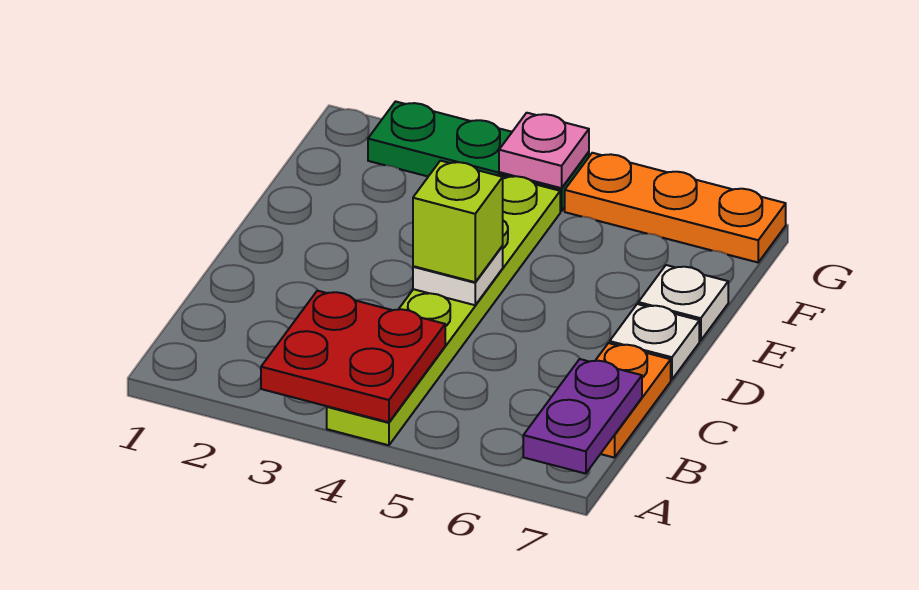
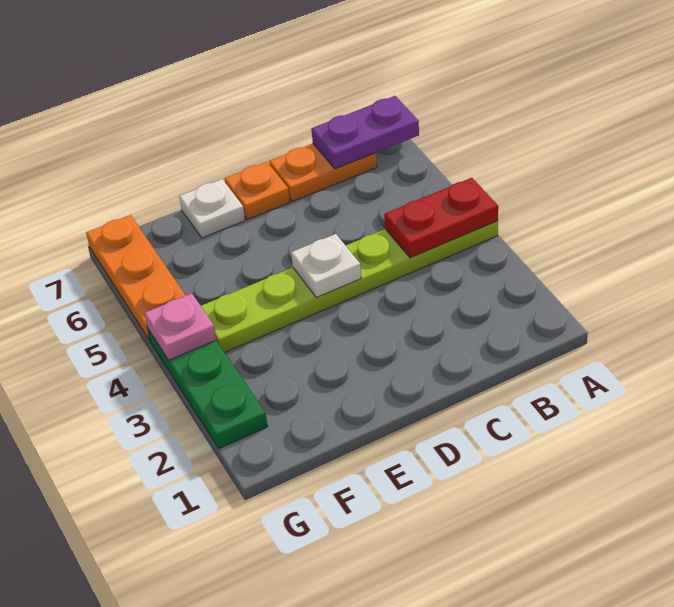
red plate A3:B4 level 2 -> red plate A4:B4 level 2
lime brick D4 level 3 -> none
white plate D7 level 1 -> orange plate D7 level 1

